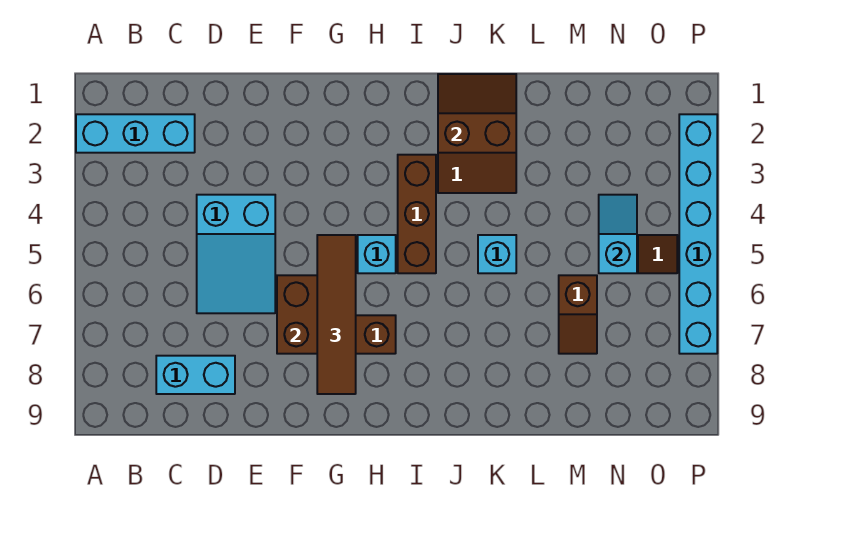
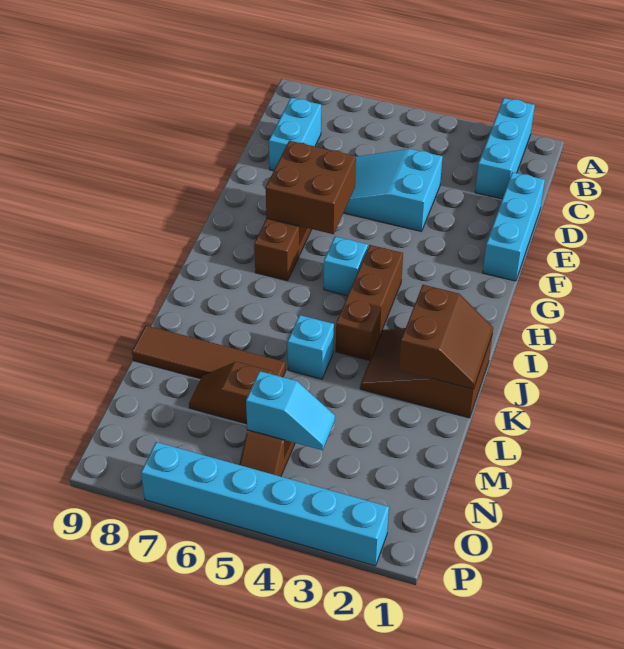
none -> cyan brick D1:F1 level 1
brown tile G5:G8 level 3 -> brown tile L6:L9 level 1
brown brick I3:I5 level 1 -> brown brick H4:J4 level 1

